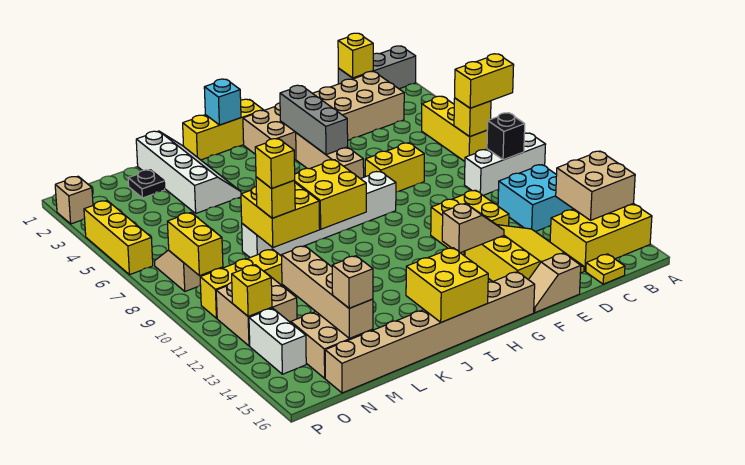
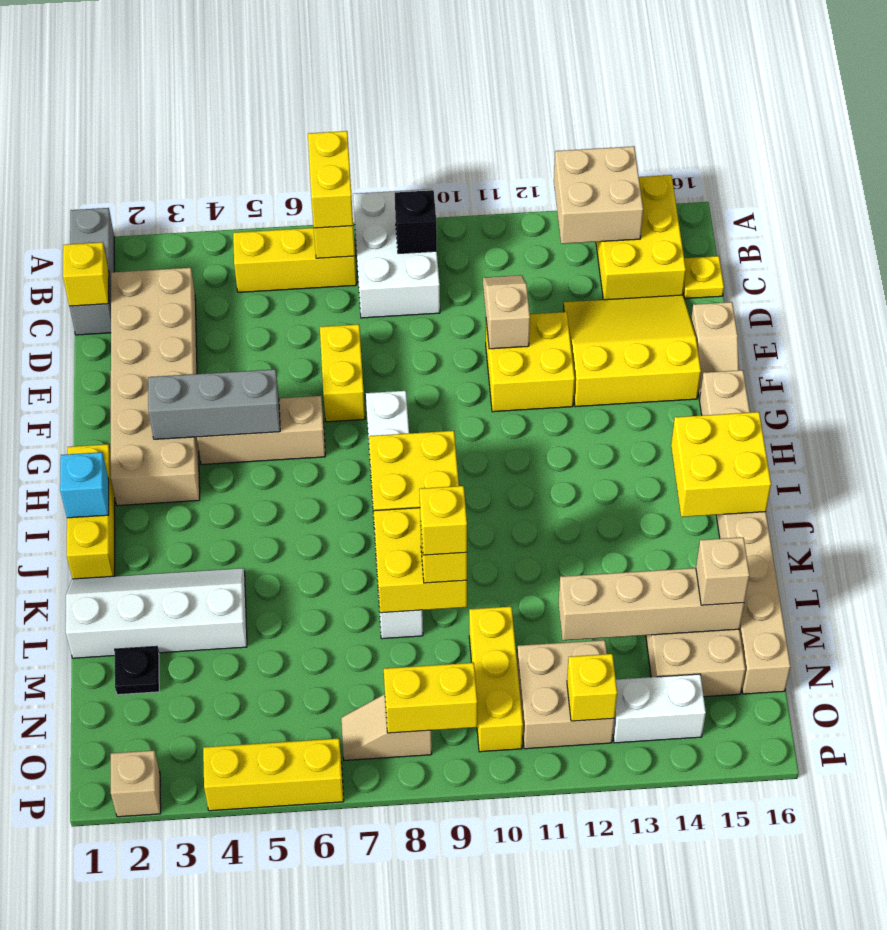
white brick A9:C9 level 1 -> white brick A8:C9 level 1
cyan brick B11:C12 level 1 -> none
tan slope F13:G13 level 2 top G -> tan slope D11:E11 level 2 top E

